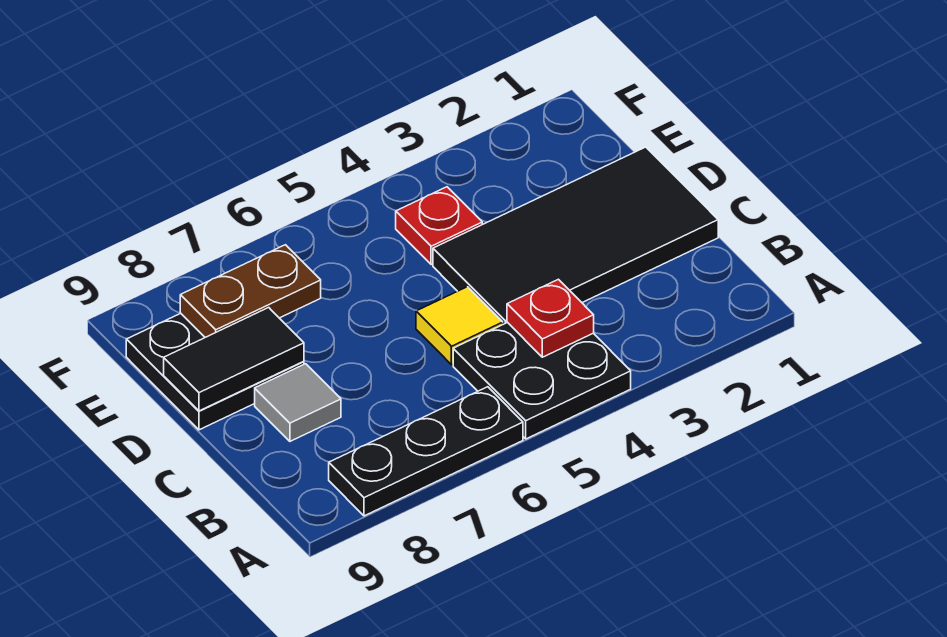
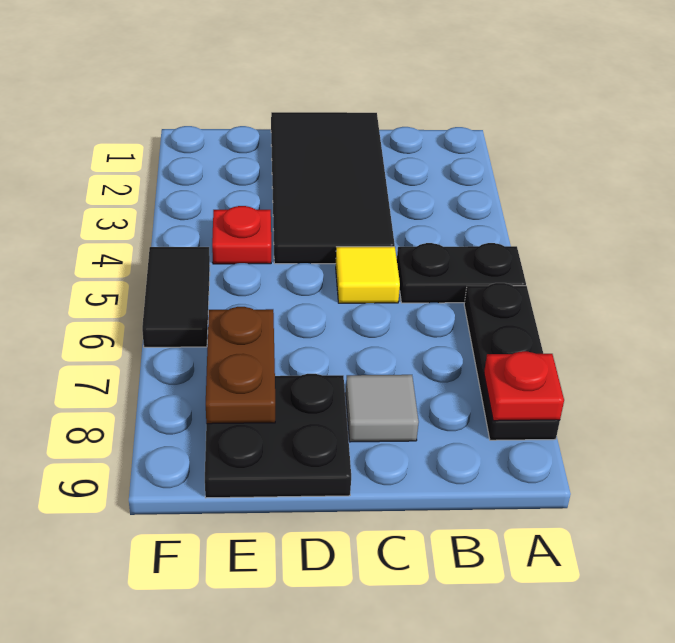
black plate A4:B5 level 1 -> black plate A5:B5 level 1
red plate B4 level 2 -> red plate A8 level 2
black tile D8:D9 level 2 -> black tile F5:F6 level 1

